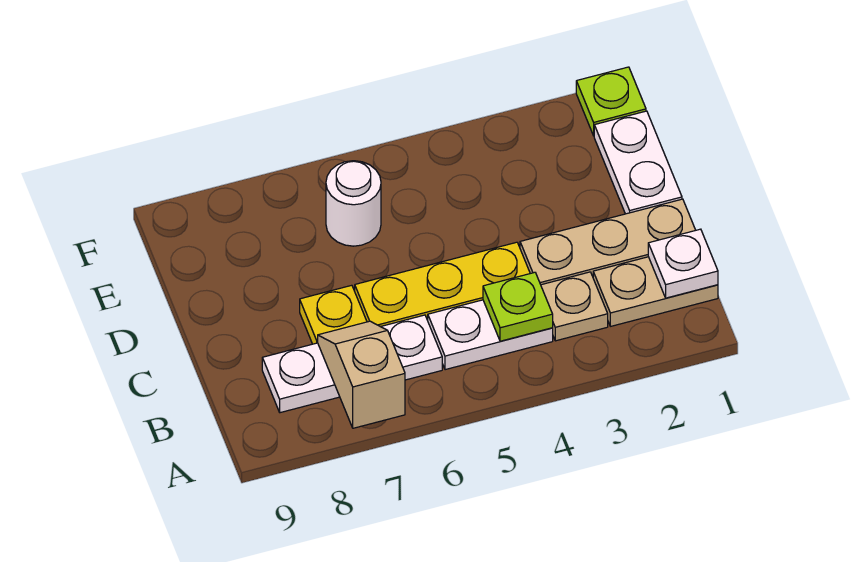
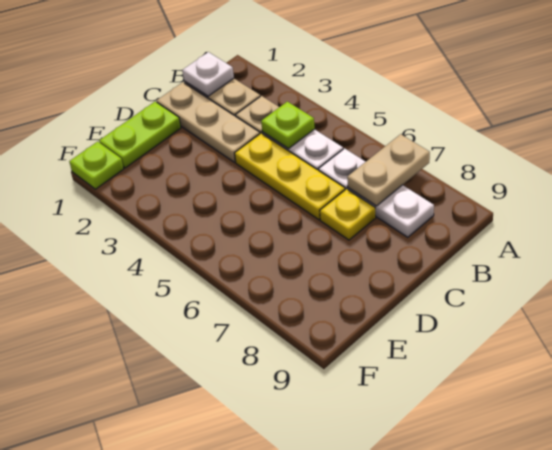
tan slope A7:B7 level 2 top A -> tan plate A7:B7 level 2
white plate D1:E1 level 1 -> lime plate D1:E1 level 1
white round brick E6 level 1 -> none

